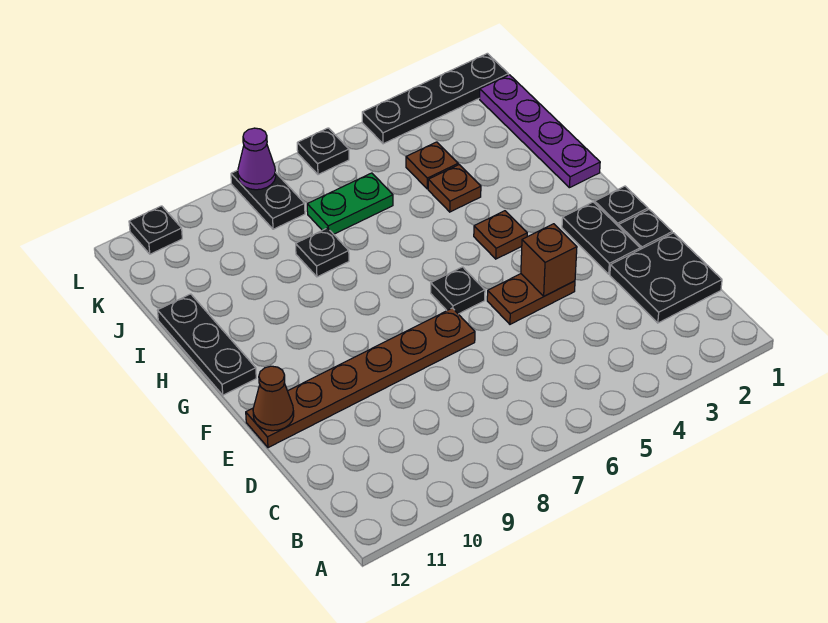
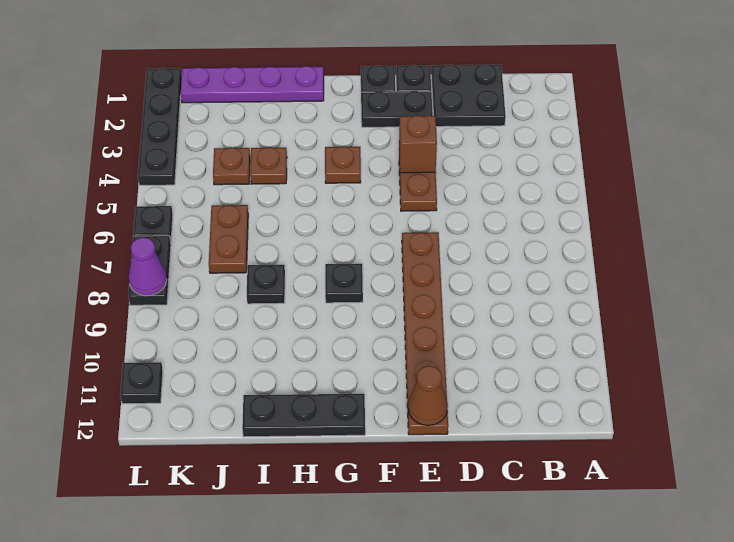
black plate F6 level 1 -> black plate G8 level 1
green plate J6:J7 level 1 -> brown plate J6:J7 level 1
black plate K8:L8 level 1 -> black plate L7:L8 level 1

